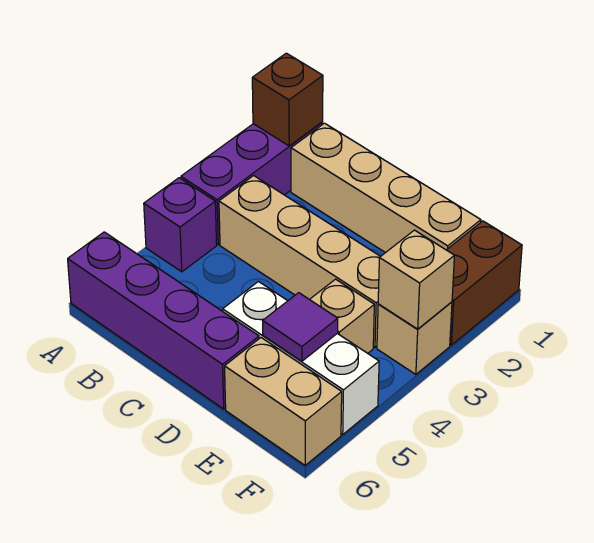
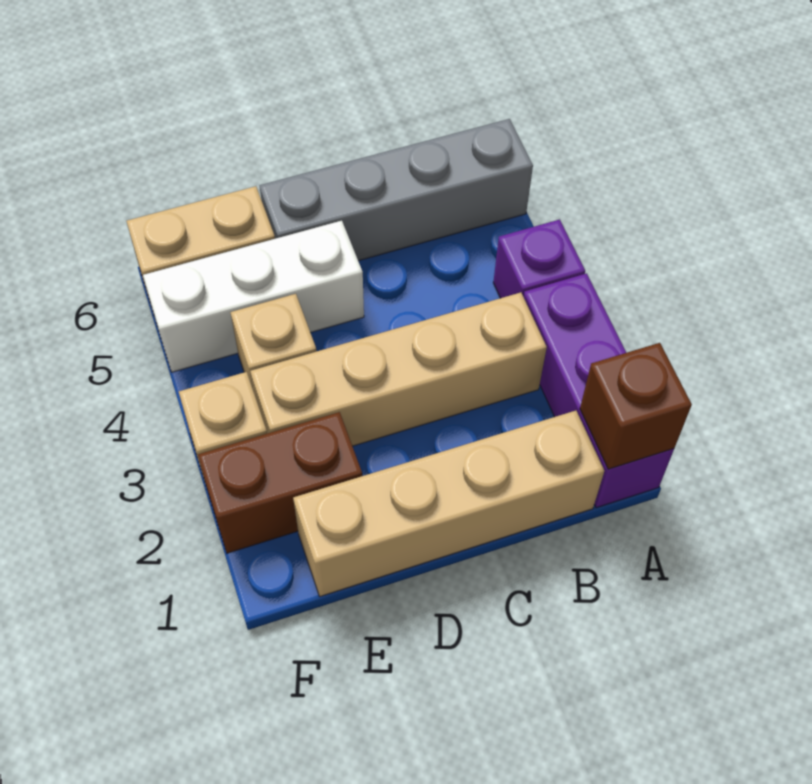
purple brick A6:D6 level 1 -> grey brick A6:D6 level 1
purple tile E5 level 2 -> none
brown brick F1:F2 level 1 -> brown brick E2:F2 level 1
tan brick F3 level 2 -> none

